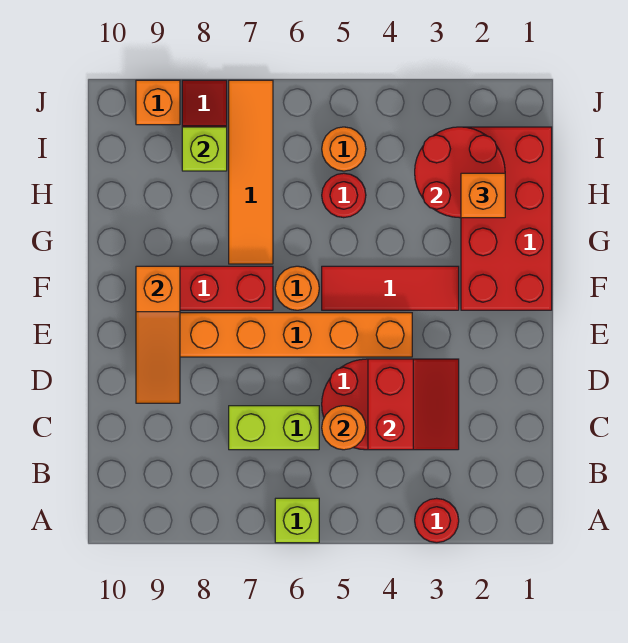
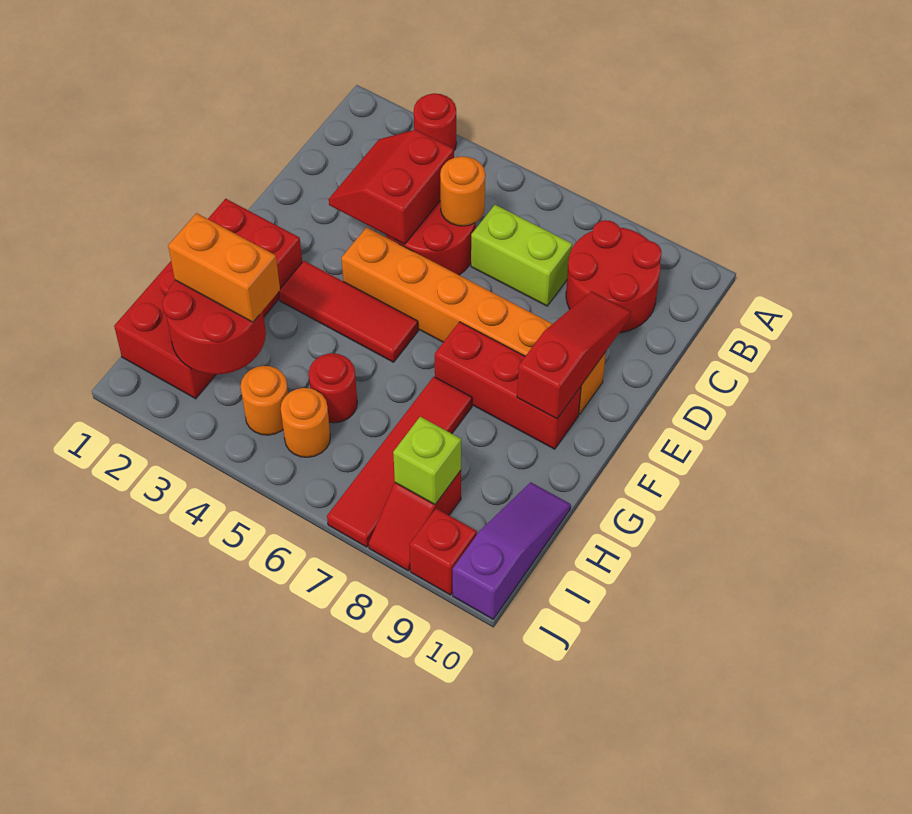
lime brick A6 level 1 -> none
none -> red round brick B8:C9 level 1
orange slope D9:F9 level 2 top F -> red slope D9:F9 level 2 top F
orange round brick F6 level 1 -> orange round brick I4 level 1
orange tile G7:J7 level 1 -> red tile G7:J7 level 1
orange brick H2 level 3 -> orange brick H2:H3 level 3
none -> purple slope H10:J10 level 1 top J
orange brick J9 level 1 -> red brick J9 level 1

